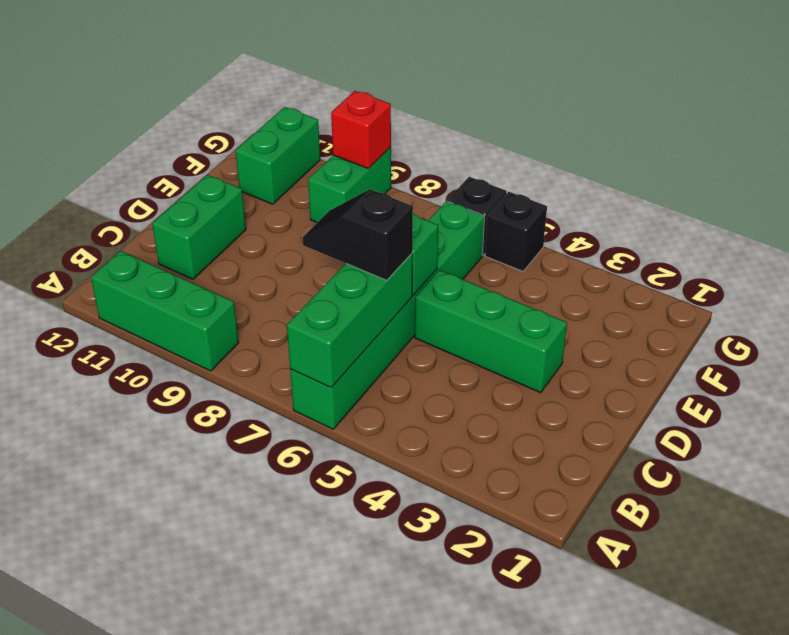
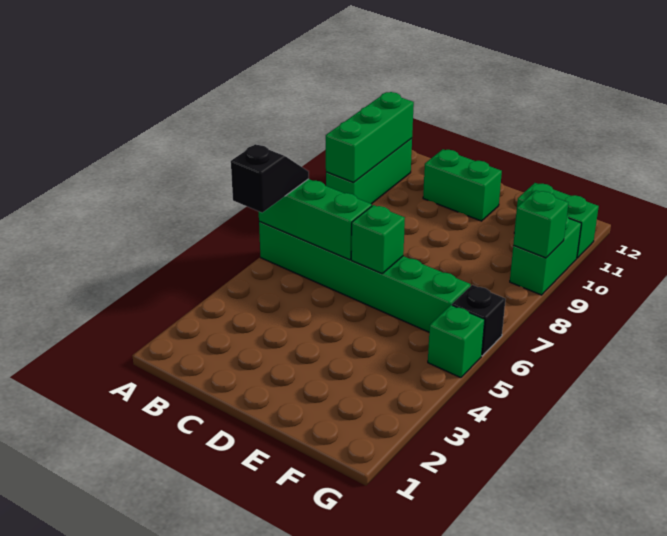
black slope C6:C7 level 3 top 6 -> black slope A5:A6 level 3 top 5
green brick D3:D5 level 1 -> green brick A9:A11 level 2
green brick F9:G9 level 1 -> green brick G9:G10 level 1
black brick G5 level 1 -> green brick G5 level 1
red brick G9 level 2 -> green brick G9 level 2

